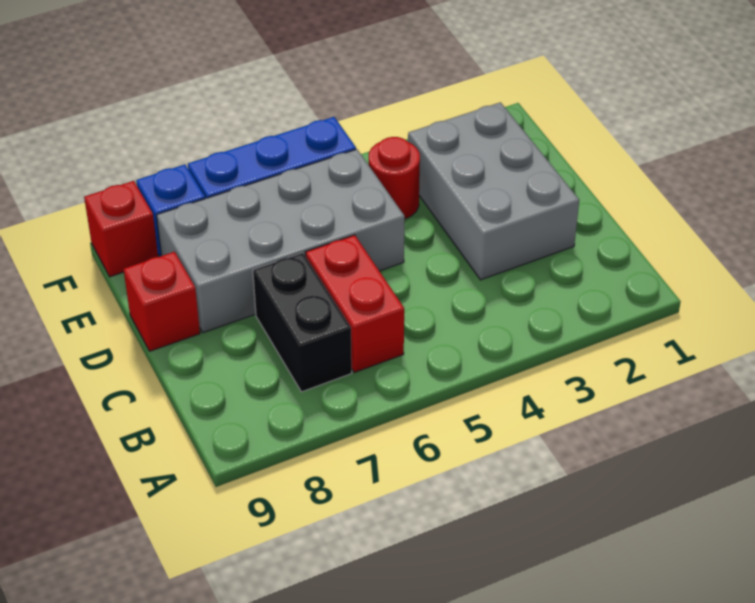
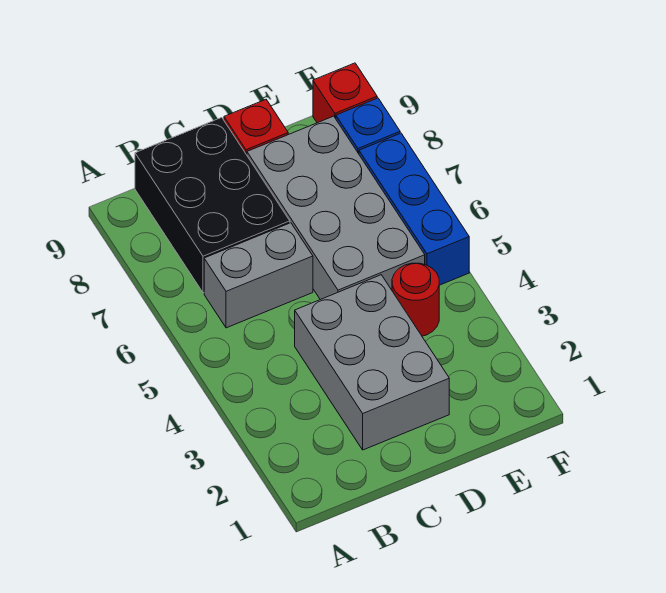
red brick B6:C6 level 1 -> grey brick B6:C6 level 1
black brick B7:C7 level 1 -> black brick B7:C9 level 1
grey brick C2:E3 level 1 -> grey brick C2:D4 level 1

